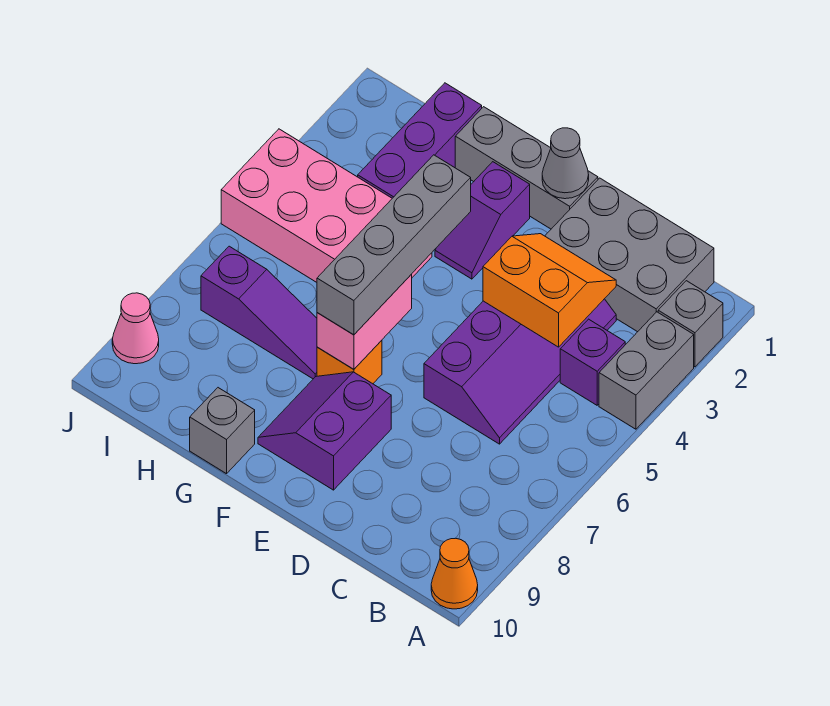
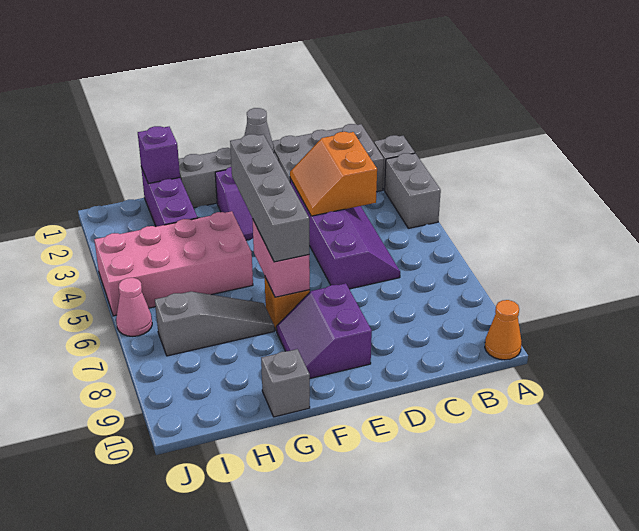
purple brick B4 level 1 -> purple brick H1 level 2
orange slope C3:D4 level 2 top 4 -> orange slope C3:D4 level 2 top C
purple slope G7:I7 level 1 top I -> grey slope G7:I7 level 1 top I
pink cone J9 level 1 -> pink cone J6 level 1

